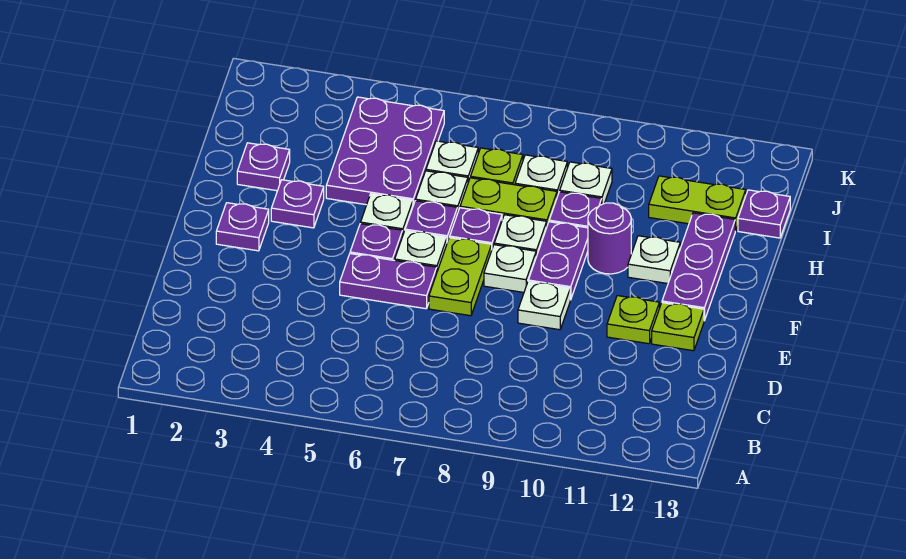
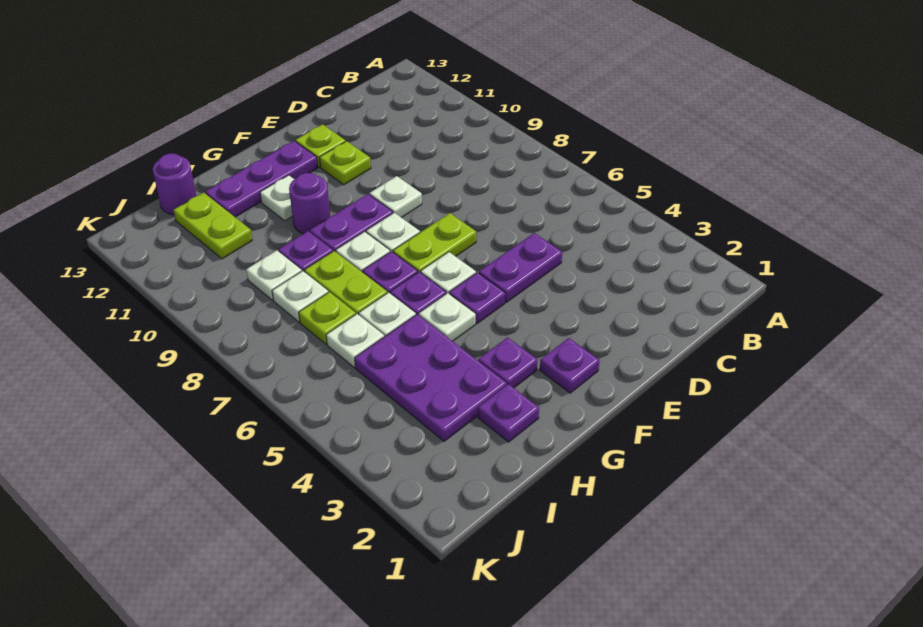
purple plate E5:E6 level 1 -> purple plate D5:E5 level 1
purple plate H4:J5 level 1 -> purple plate H3:I5 level 1
purple plate I13 level 1 -> purple round brick I13 level 1

